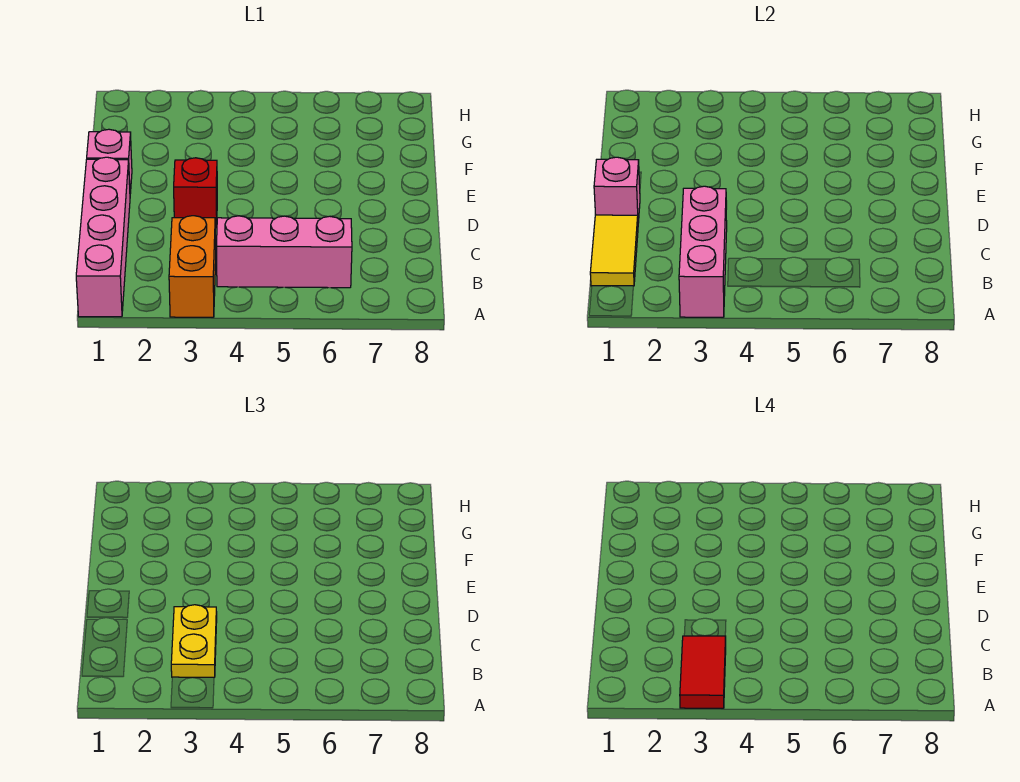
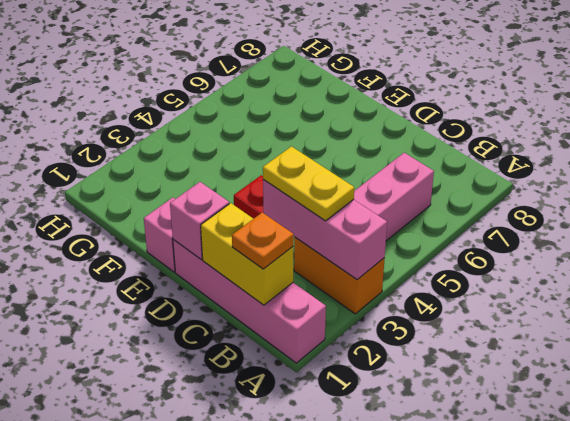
red tile A3:B3 level 4 -> none
yellow tile B1:C1 level 2 -> yellow brick B1:C1 level 2
none -> orange plate B1 level 3

